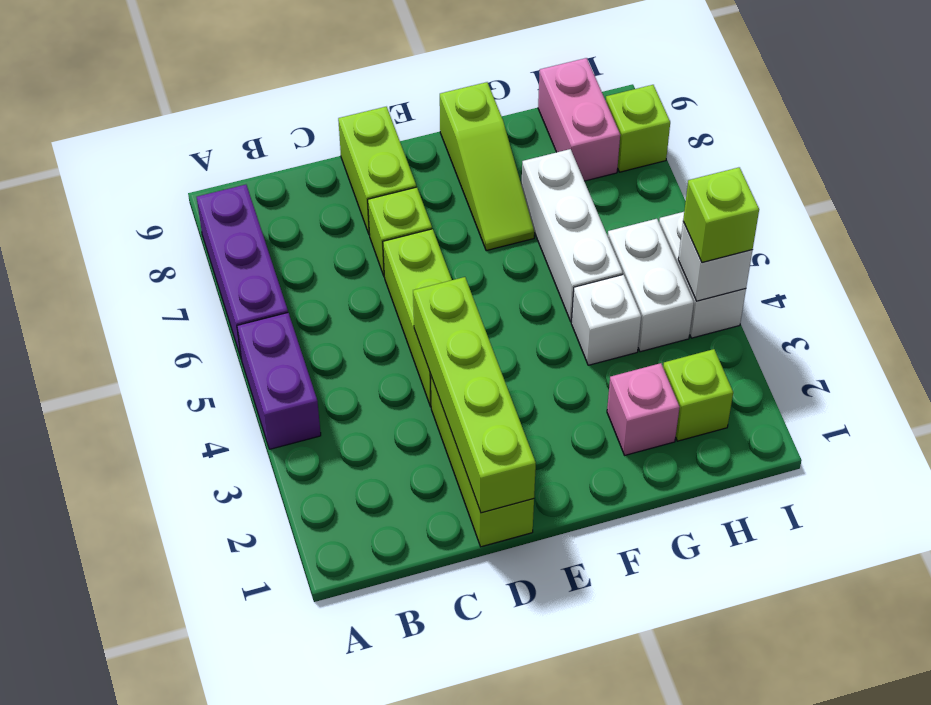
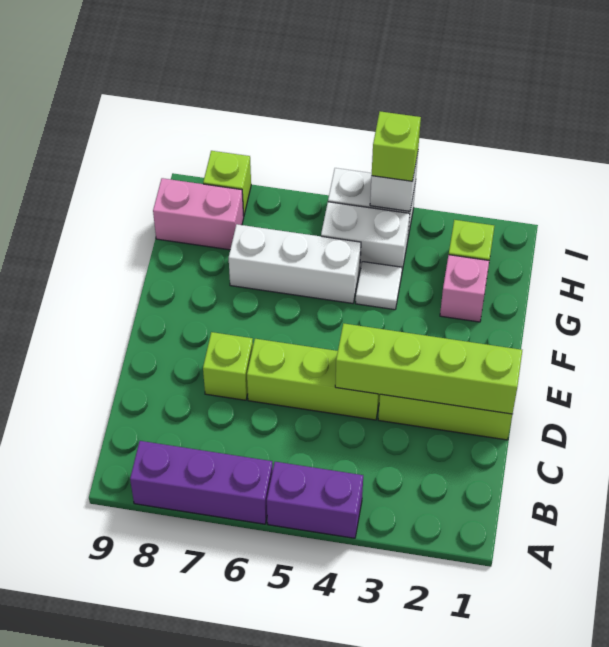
lime brick D8:D9 level 1 -> none
lime slope F7:F9 level 1 top 9 -> none
white brick G4 level 1 -> white tile G4 level 1

